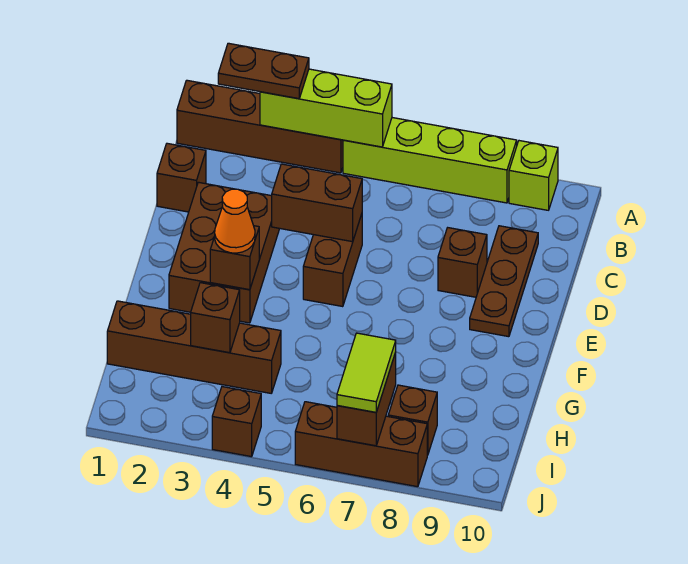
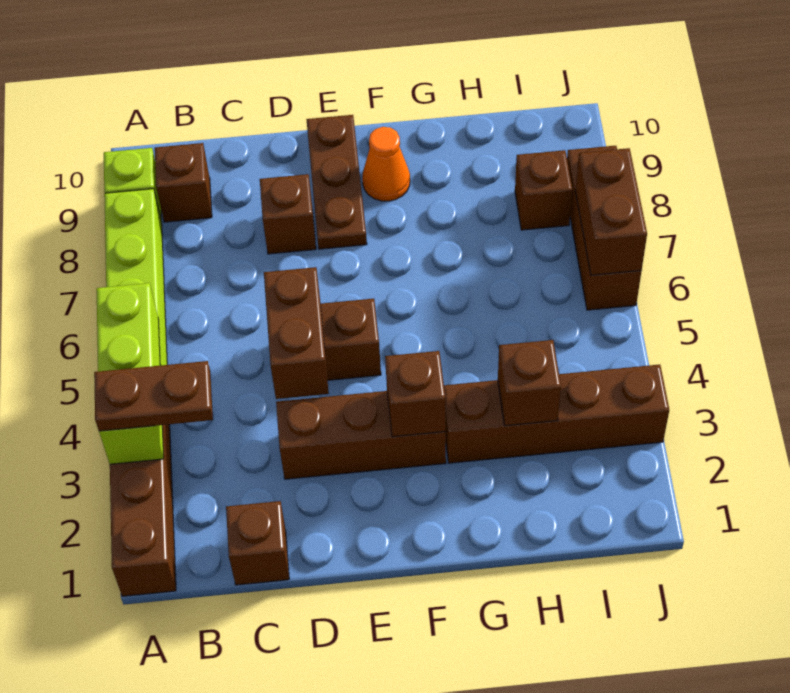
brown plate A2:A3 level 3 -> brown plate A3:B3 level 3
brown plate C9:E9 level 1 -> brown plate E8:E10 level 1
brown brick D2:F3 level 1 -> brown brick D3:F3 level 1
orange cone F3 level 3 -> orange cone F9 level 1
brown brick H1:H4 level 1 -> brown brick G3:J3 level 1
brown brick I7:J7 level 2 -> brown brick J6:J7 level 2
lime tile I7:J7 level 3 -> none
brown brick J4 level 1 -> brown brick B9 level 1

